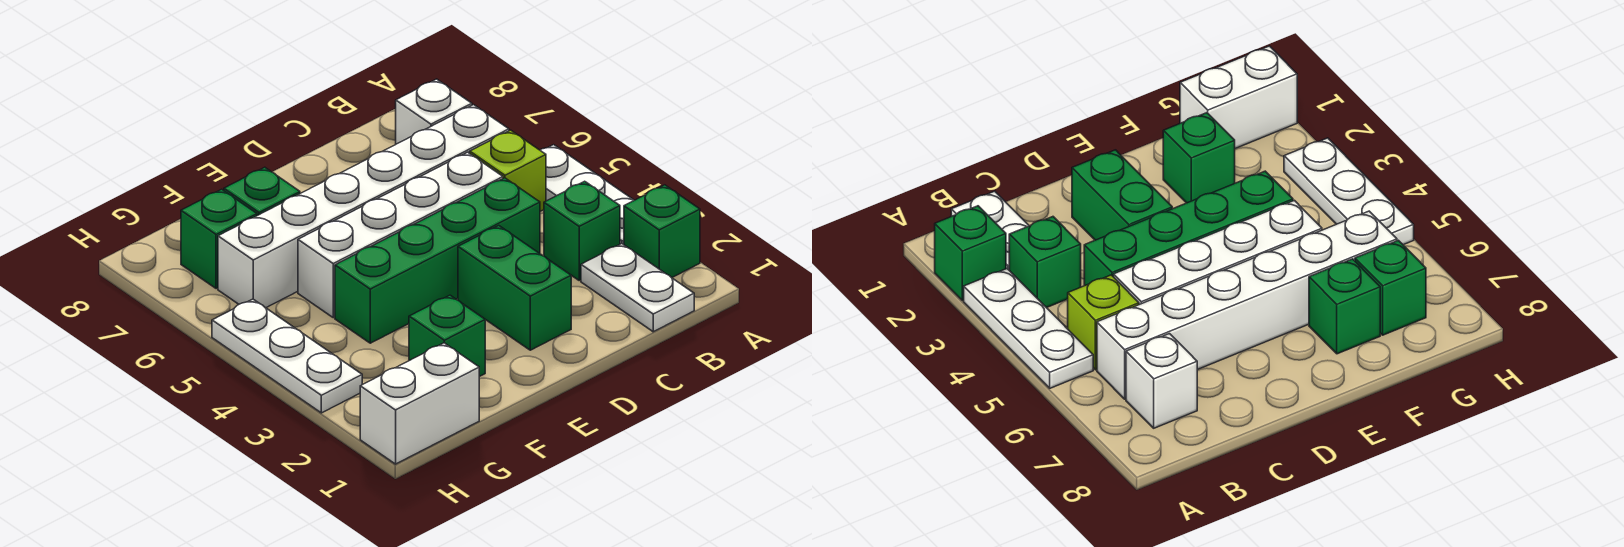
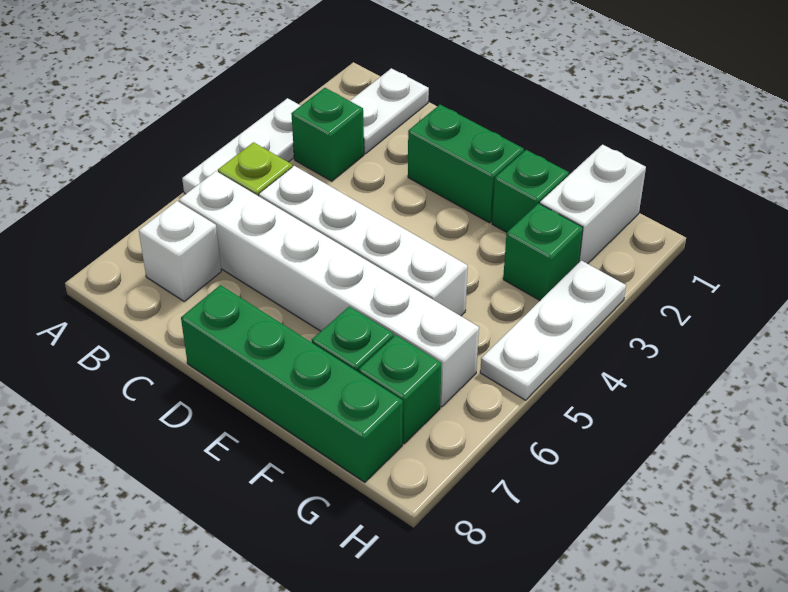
green brick A2 level 1 -> green brick G3 level 1
green brick C4:F4 level 1 -> green brick D8:G8 level 1
green brick D2:D3 level 1 -> green brick D2:E2 level 1
white brick G1:H1 level 1 -> white brick G1:G2 level 1

